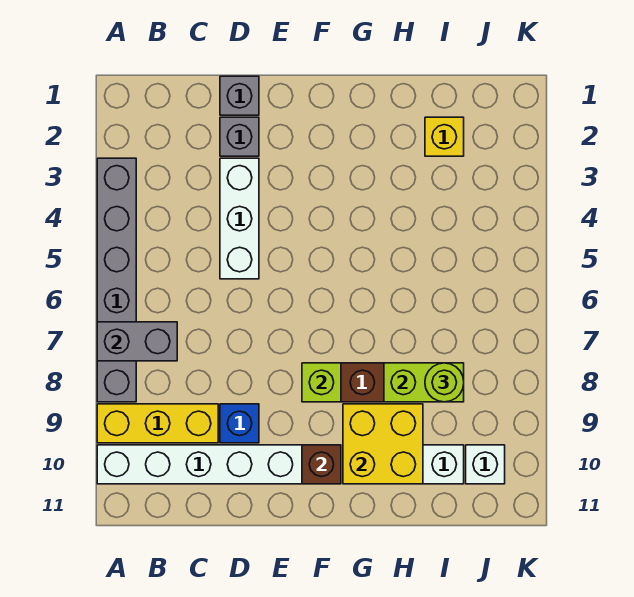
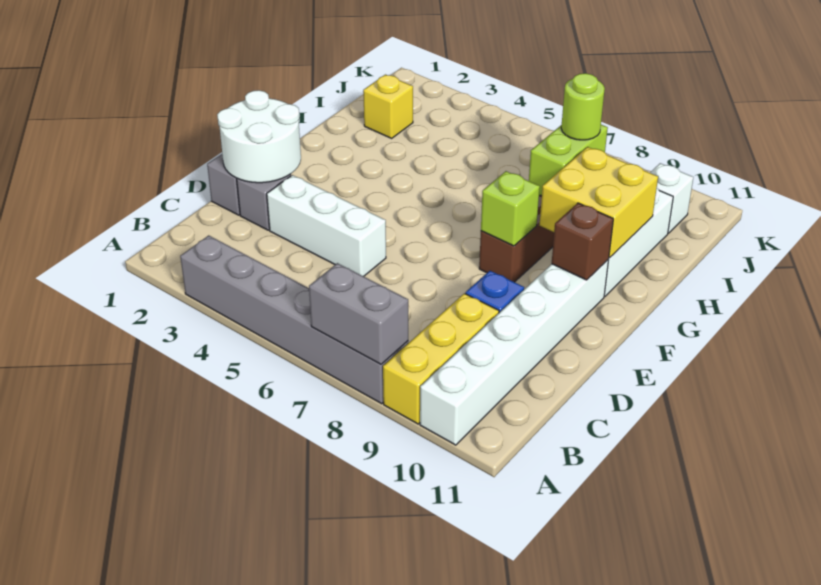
grey brick A7:B7 level 2 -> grey brick A7:A8 level 2
none -> white round brick D1:E2 level 2

